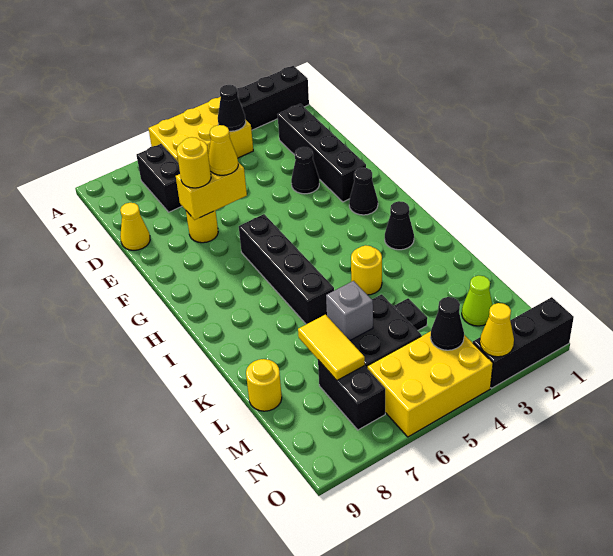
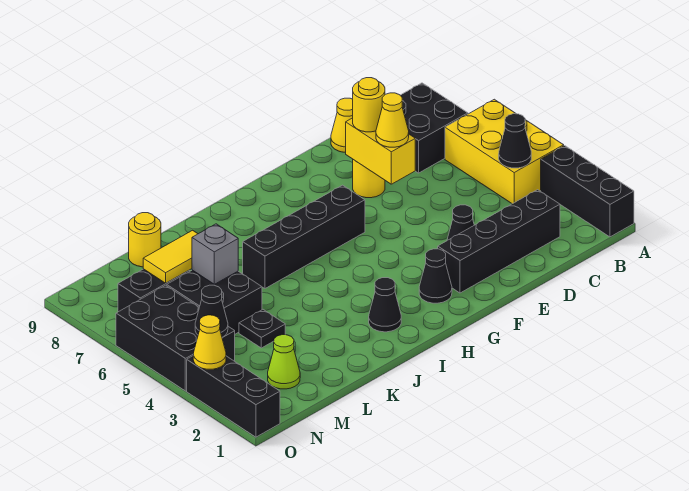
black brick B7:C7 level 1 -> black brick B7:C8 level 1
yellow round brick J4 level 1 -> none
yellow brick N4:O6 level 1 -> black brick N4:O6 level 1

